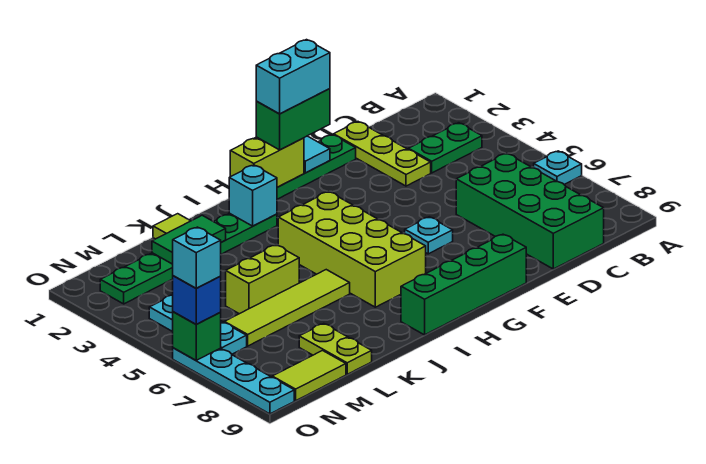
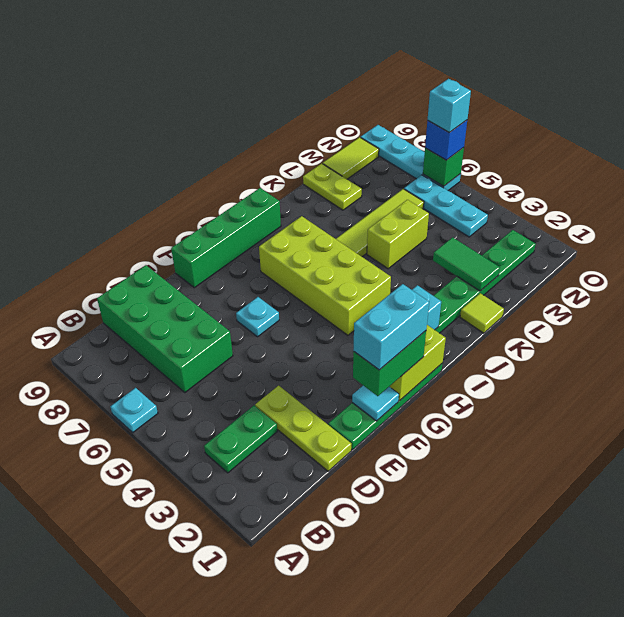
green tile K2:L2 level 2 -> green tile L2:L3 level 2

